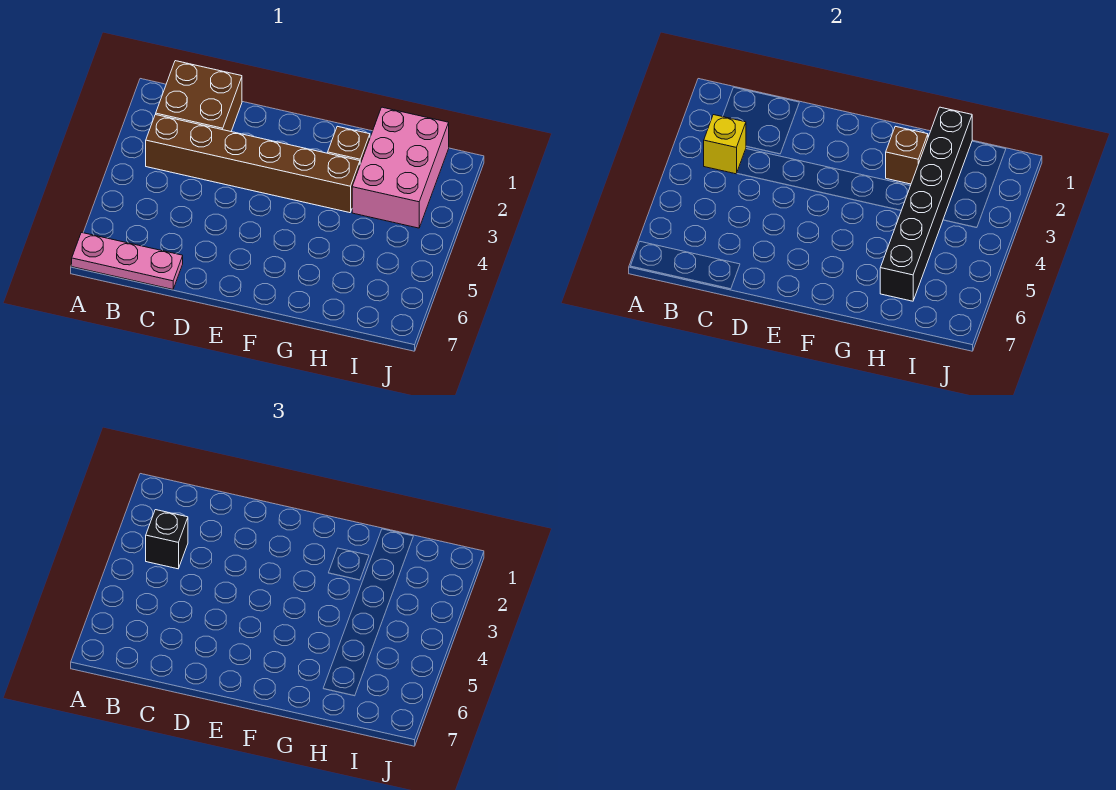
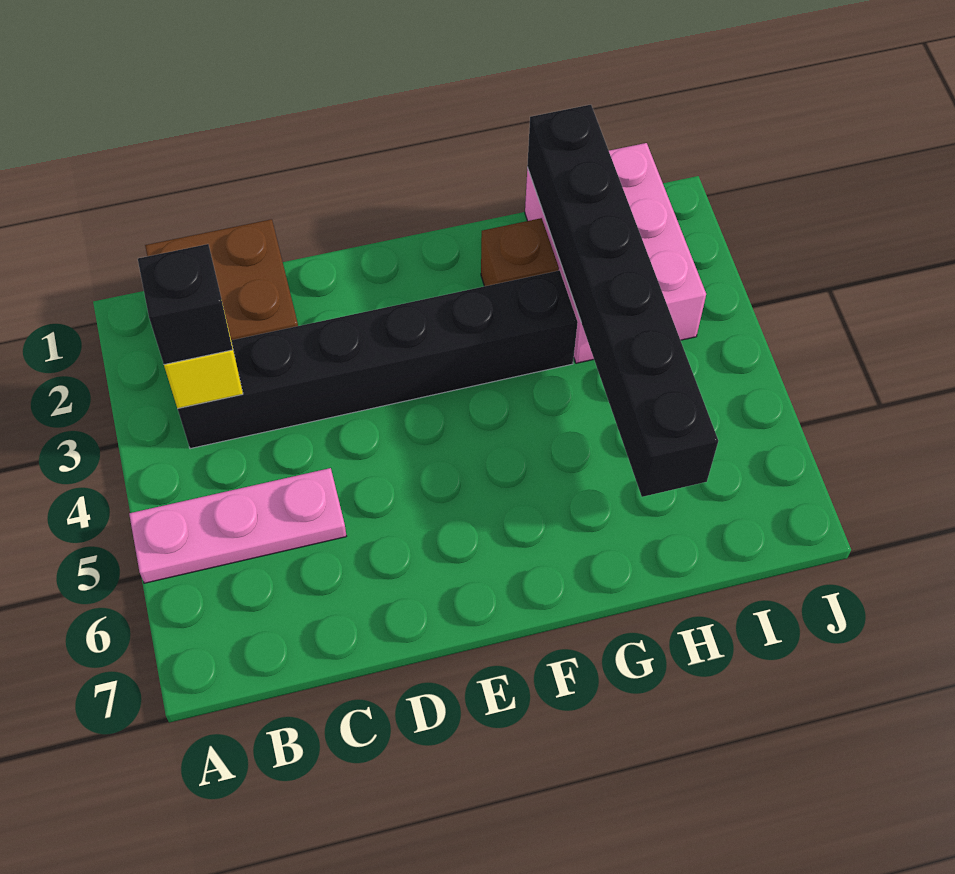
pink plate A7:C7 level 1 -> pink plate A5:C5 level 1
brown brick B3:G3 level 1 -> black brick B3:G3 level 1
brown brick G2 level 2 -> none

